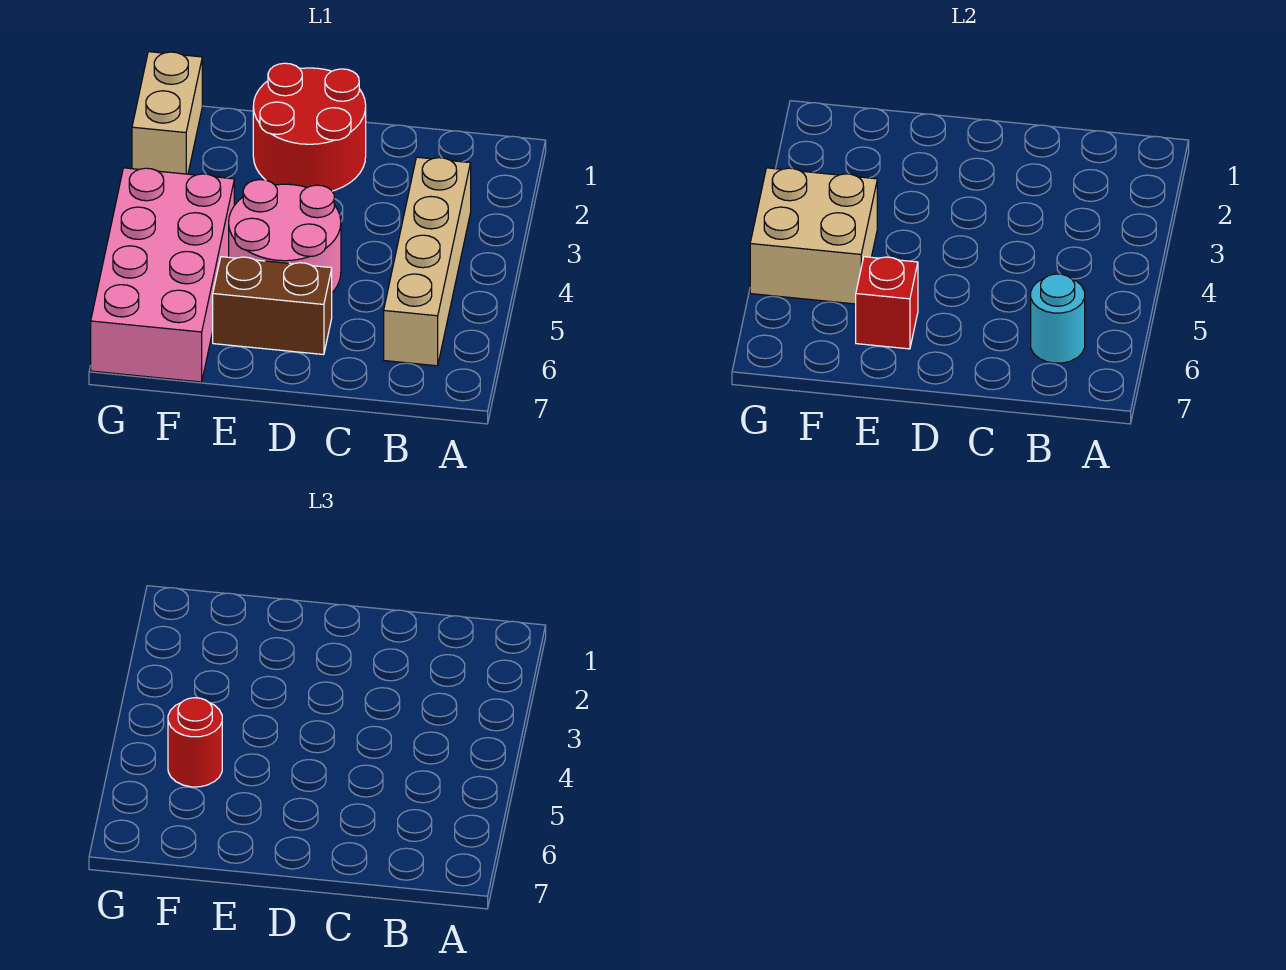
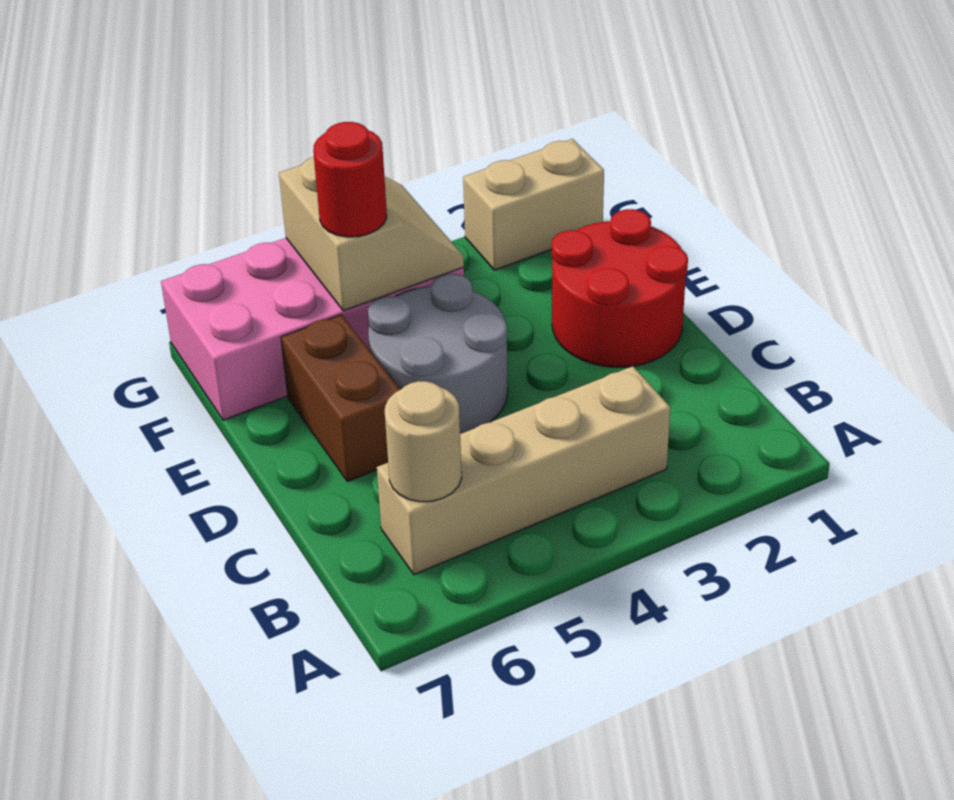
cyan round brick B6 level 2 -> tan round brick B6 level 2
pink round brick D4:E5 level 1 -> grey round brick D4:E5 level 1
red brick E6 level 2 -> none
tan brick F4:G5 level 2 -> tan slope F4:G5 level 2 top 5

